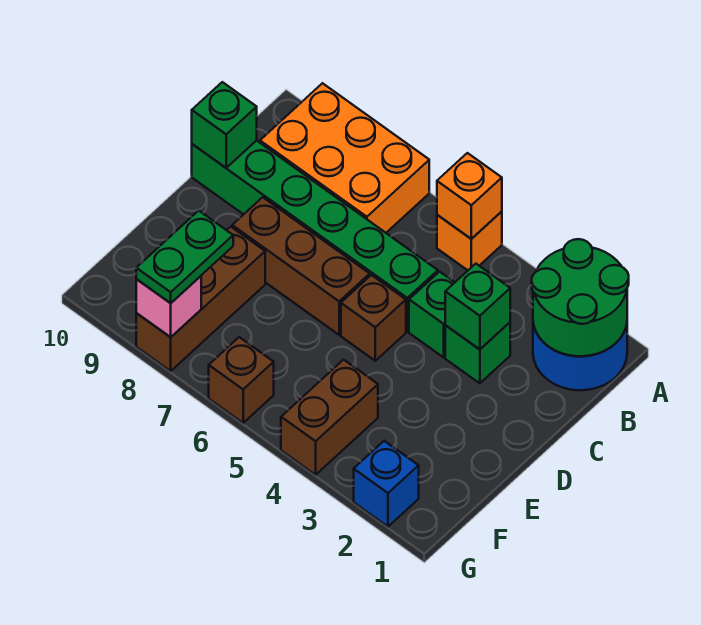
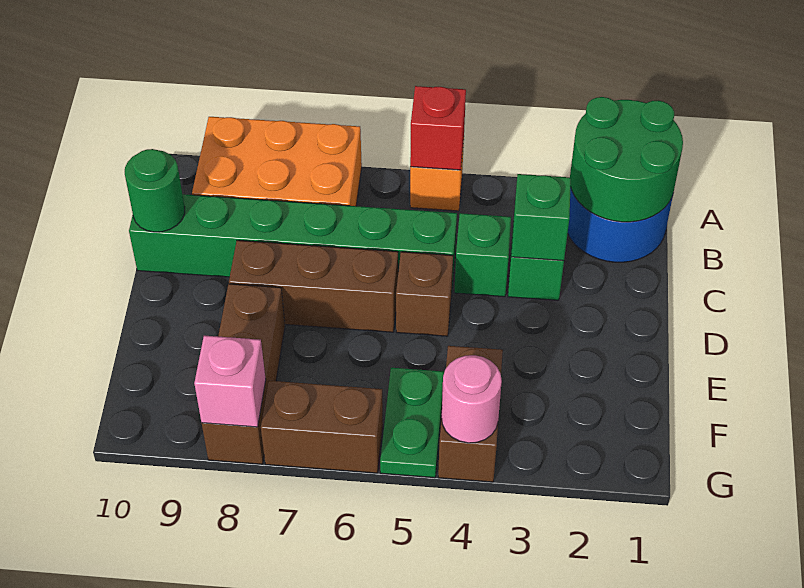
orange brick A5 level 2 -> red brick A5 level 2
green brick C10 level 2 -> green round brick C10 level 2
green plate F8:G8 level 3 -> green plate F5:G5 level 1
blue brick G2 level 1 -> none
none -> pink round brick G4 level 2
brown brick G6 level 1 -> brown brick G6:G7 level 1

